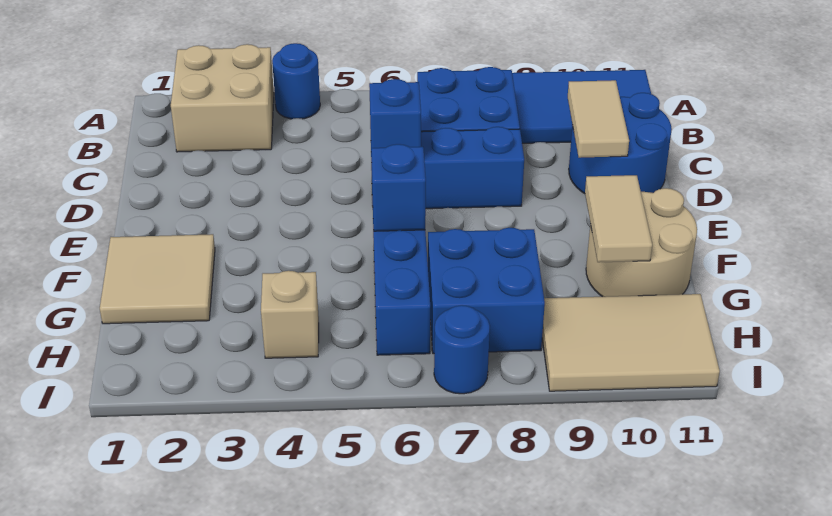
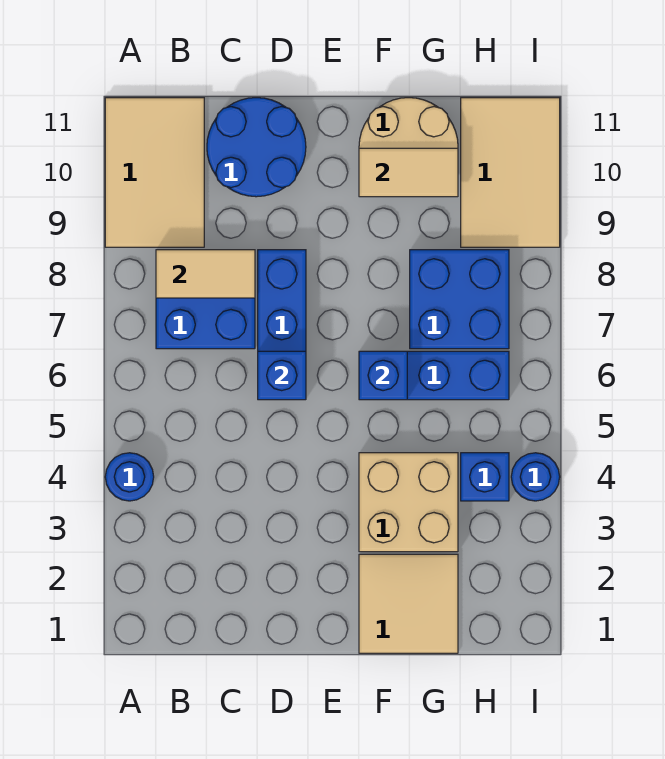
tan brick A2:B3 level 1 -> tan brick F3:G4 level 1
blue tile A9:B11 level 1 -> tan tile A9:B11 level 1
tan tile C10:D10 level 2 -> tan tile B8:C8 level 2
tan brick H4 level 1 -> blue brick H4 level 1
blue round brick I7 level 1 -> blue round brick I4 level 1

